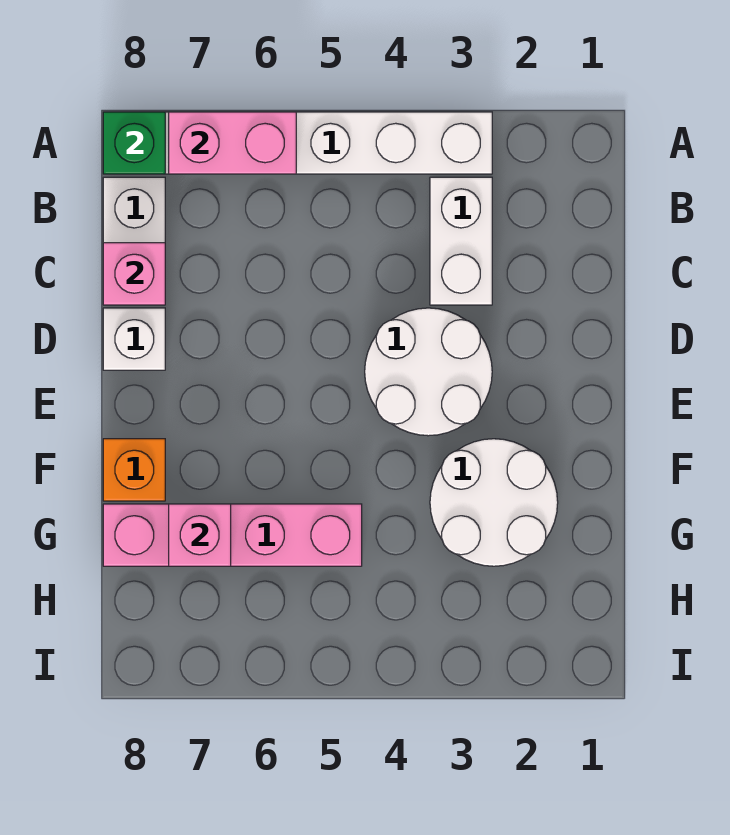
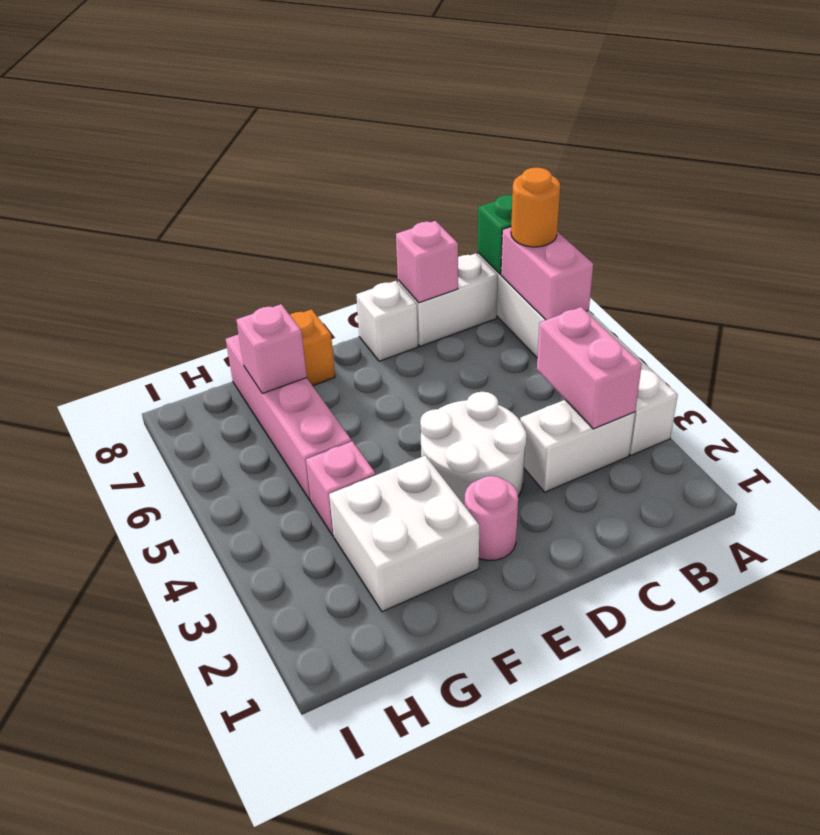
none -> orange round brick A7 level 3
none -> pink brick B3:B4 level 2
none -> pink round brick E2 level 1
white round brick F2:G3 level 1 -> white brick F2:G3 level 1
none -> pink brick G4 level 1

